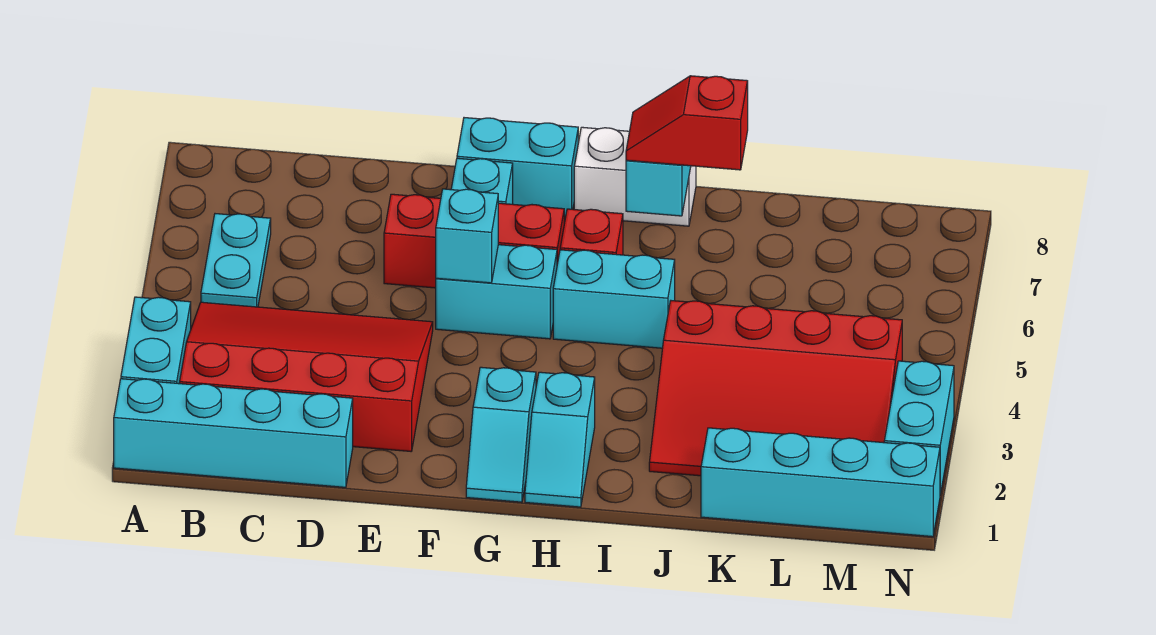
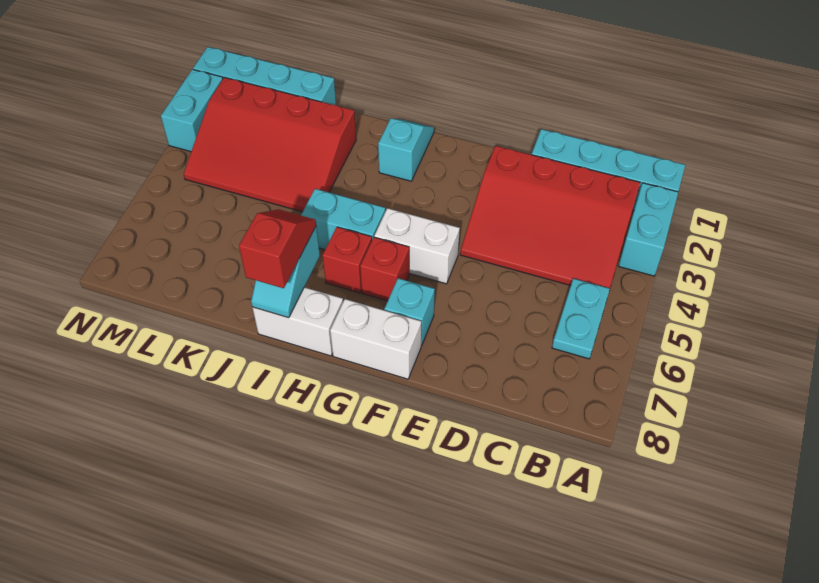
red brick E6:G6 level 1 -> red brick G6 level 1
cyan brick F5:G5 level 1 -> white brick F5:G5 level 1
cyan brick F5 level 2 -> none
cyan brick F8:G8 level 1 -> white brick F8:G8 level 1
cyan slope G1:G2 level 1 top 2 -> none
red slope I7:J7 level 3 top J -> red slope I7:I8 level 3 top 8
red slope J2:M4 level 1 top 4 -> red slope J2:M4 level 1 top 2

